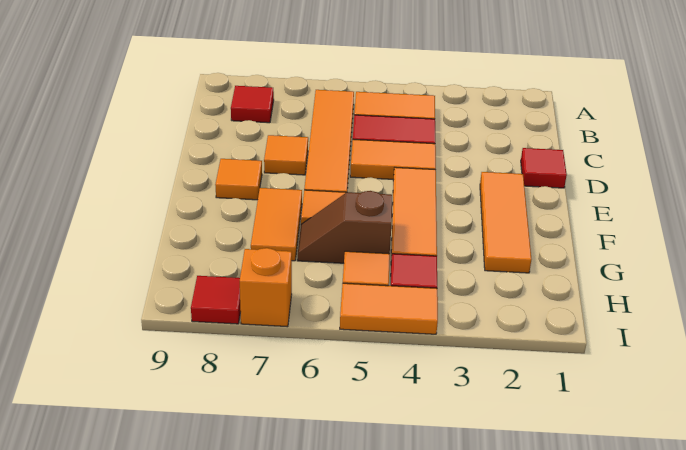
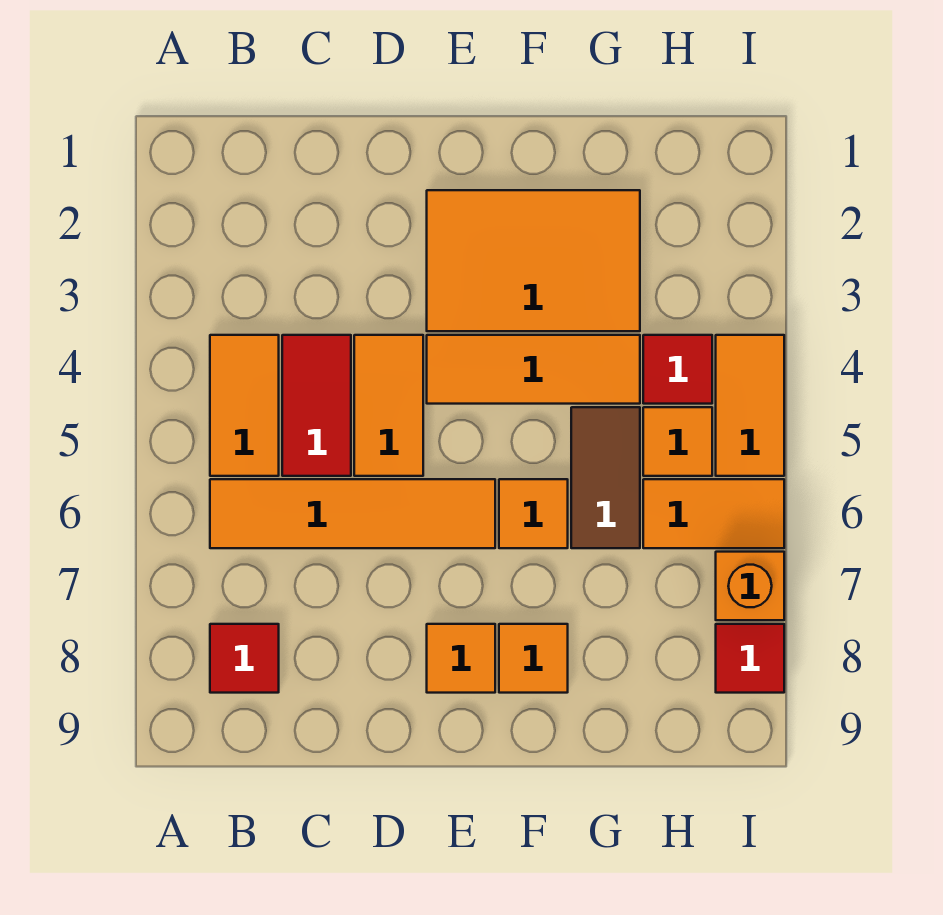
red tile D1 level 1 -> none
orange tile D7 level 1 -> orange tile F8 level 1
orange tile E2:G2 level 1 -> orange tile E2:G3 level 1
orange tile F7:G7 level 1 -> orange tile H6:I6 level 1
brown slope G5:G6 level 1 top 5 -> brown tile G5:G6 level 1

